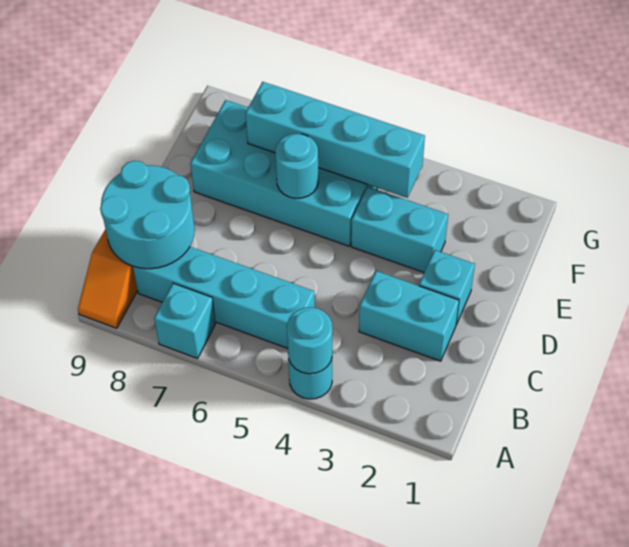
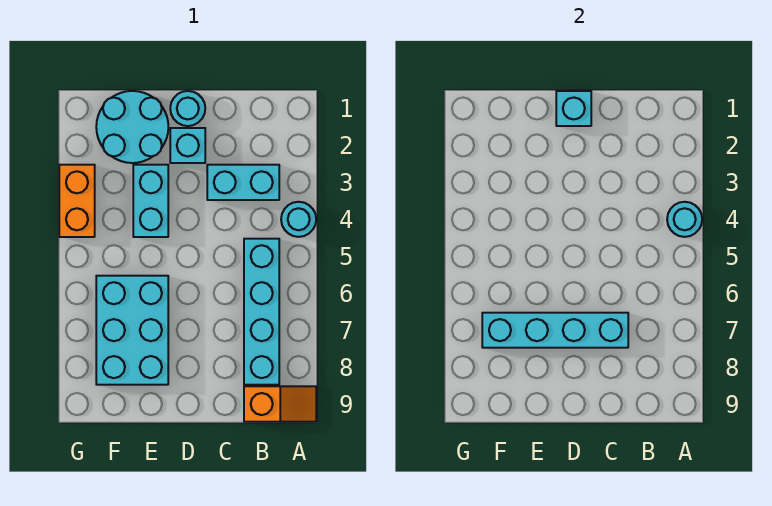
cyan brick A7 level 1 -> cyan brick D1 level 2
cyan round brick B8:C9 level 2 -> cyan round brick E1:F2 level 1
cyan brick C2:C3 level 1 -> cyan brick B3:C3 level 1
cyan brick E5:F8 level 1 -> cyan brick E6:F8 level 1
cyan round brick E6 level 2 -> cyan round brick D1 level 1
cyan brick F4:F7 level 2 -> cyan brick C7:F7 level 2
none -> orange brick G3:G4 level 1

